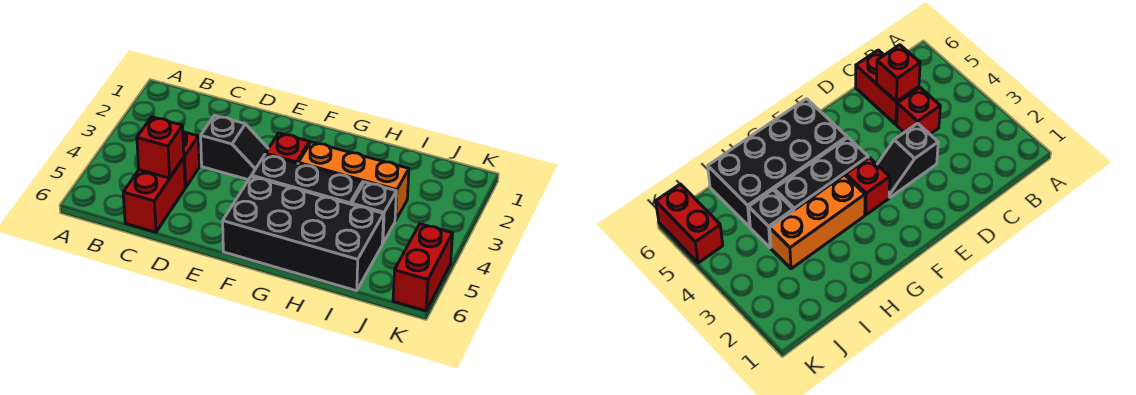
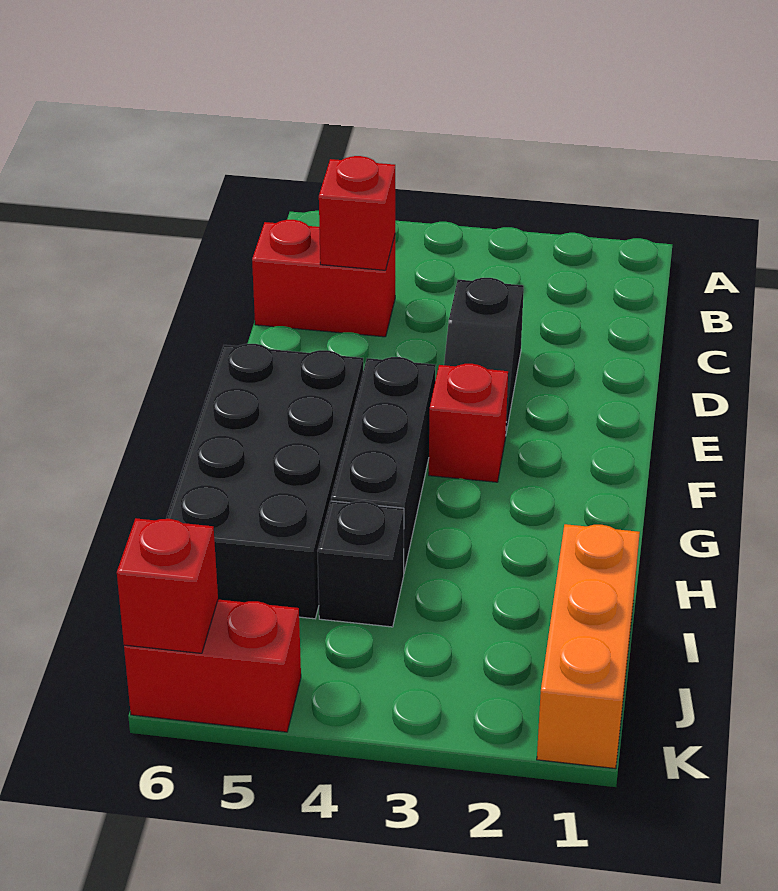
red brick C4 level 1 -> red brick K6 level 2
orange brick G3:I3 level 1 -> orange brick I1:K1 level 1

